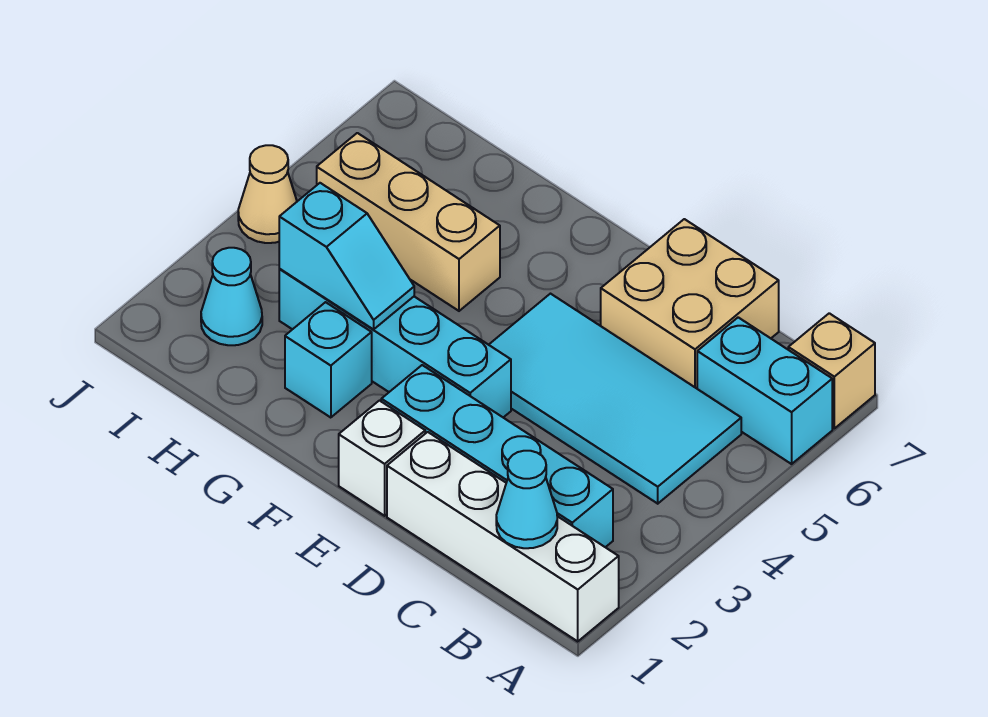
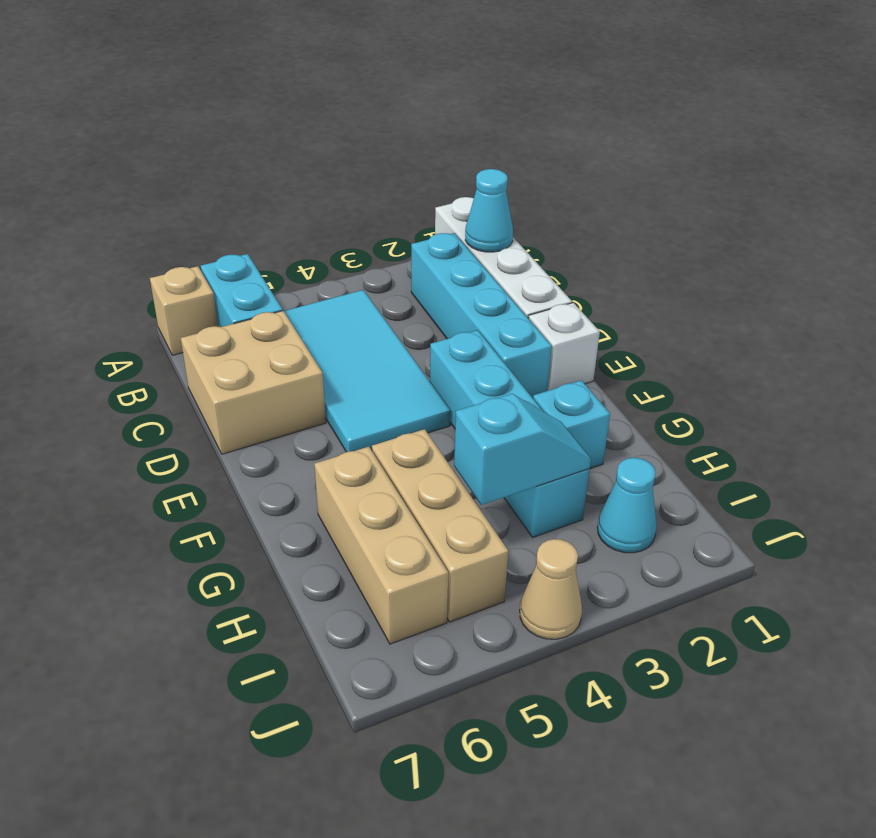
cyan slope G3:H3 level 2 top H -> cyan slope H3:H4 level 2 top 4
none -> tan brick G6:I6 level 1

